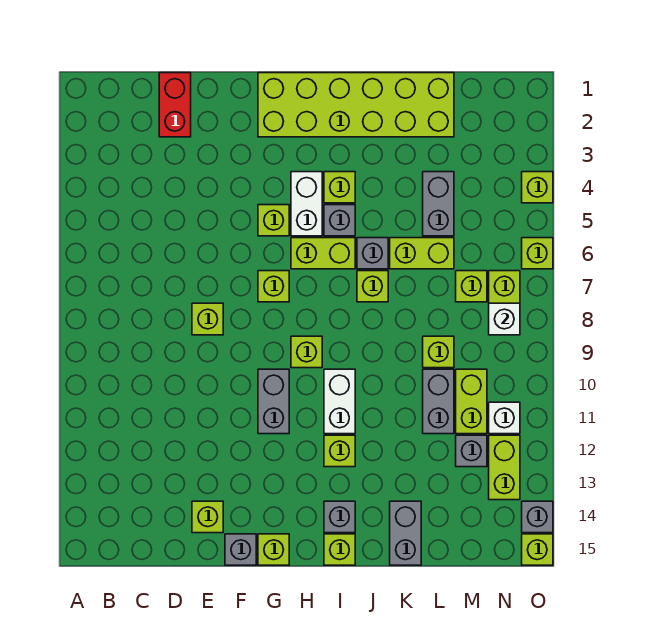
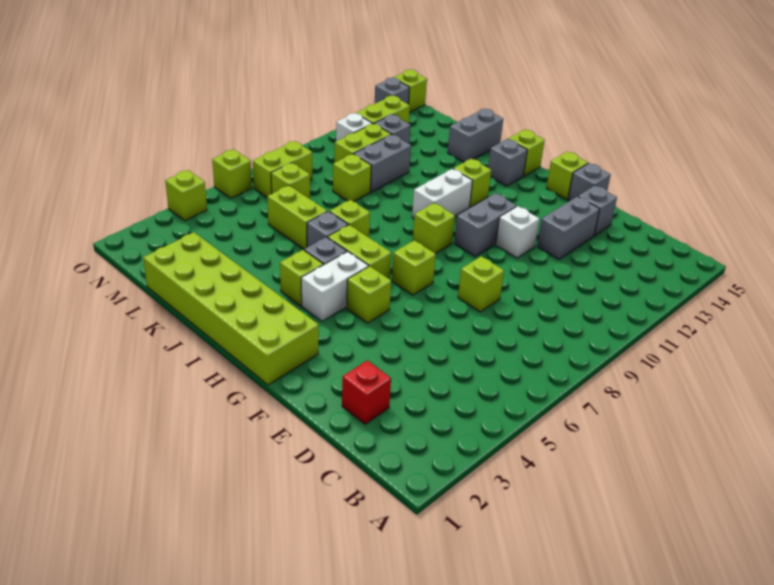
red brick D1:D2 level 1 -> red brick D2 level 1
lime brick E14 level 1 -> grey brick E14 level 1
grey brick L4:L5 level 1 -> grey brick E12:E13 level 1
white brick N8 level 2 -> white brick F11 level 1

